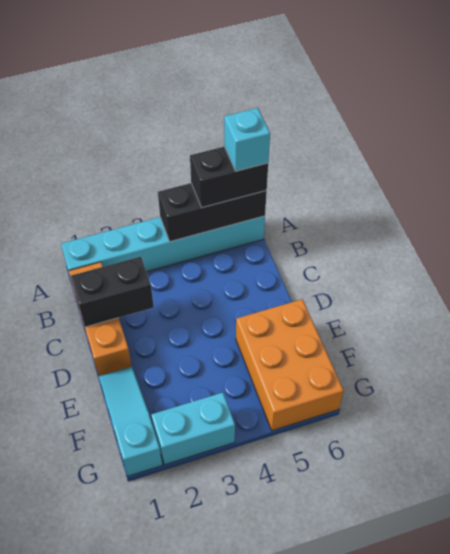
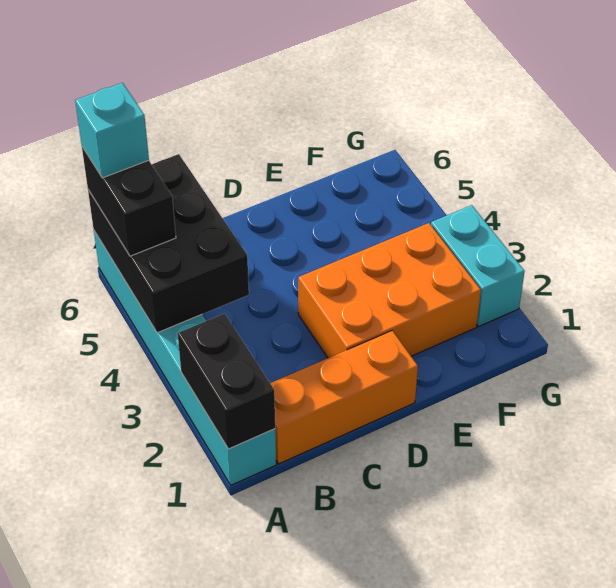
black brick A4:A6 level 2 -> black brick A4:B6 level 2
black brick C1:C2 level 2 -> black brick A1:A2 level 2
cyan slope E1:G1 level 1 top G -> none
orange brick E5:G6 level 1 -> orange brick D2:F3 level 1

